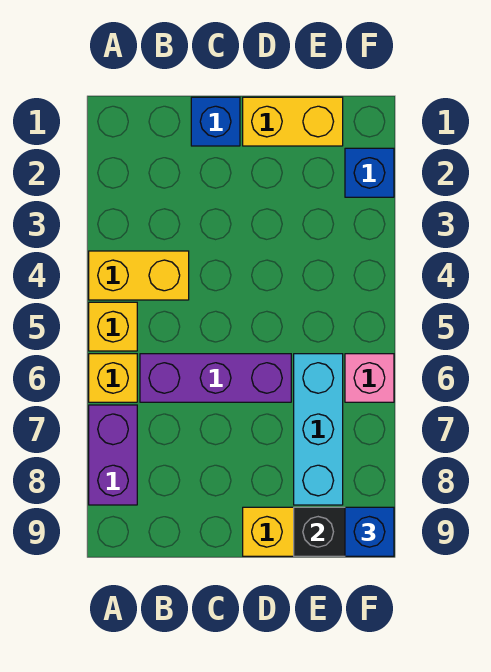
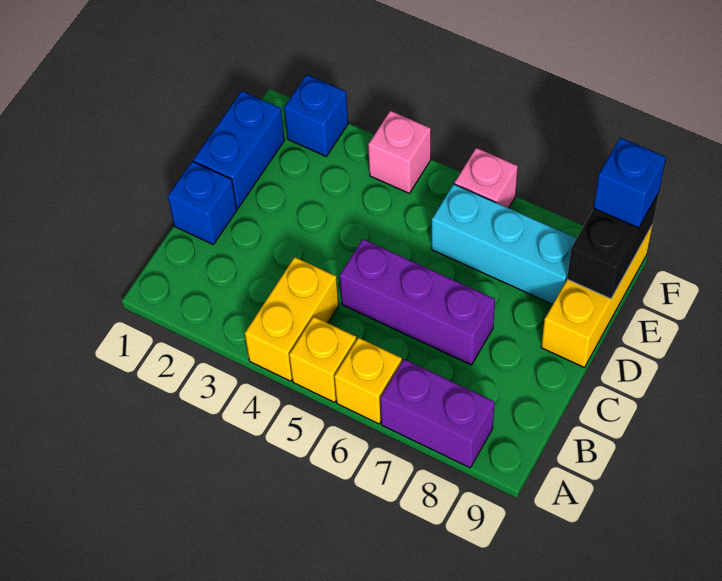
purple brick B6:D6 level 1 -> purple brick C5:C7 level 1
yellow brick D1:E1 level 1 -> blue brick D1:E1 level 1
none -> pink brick F4 level 1

